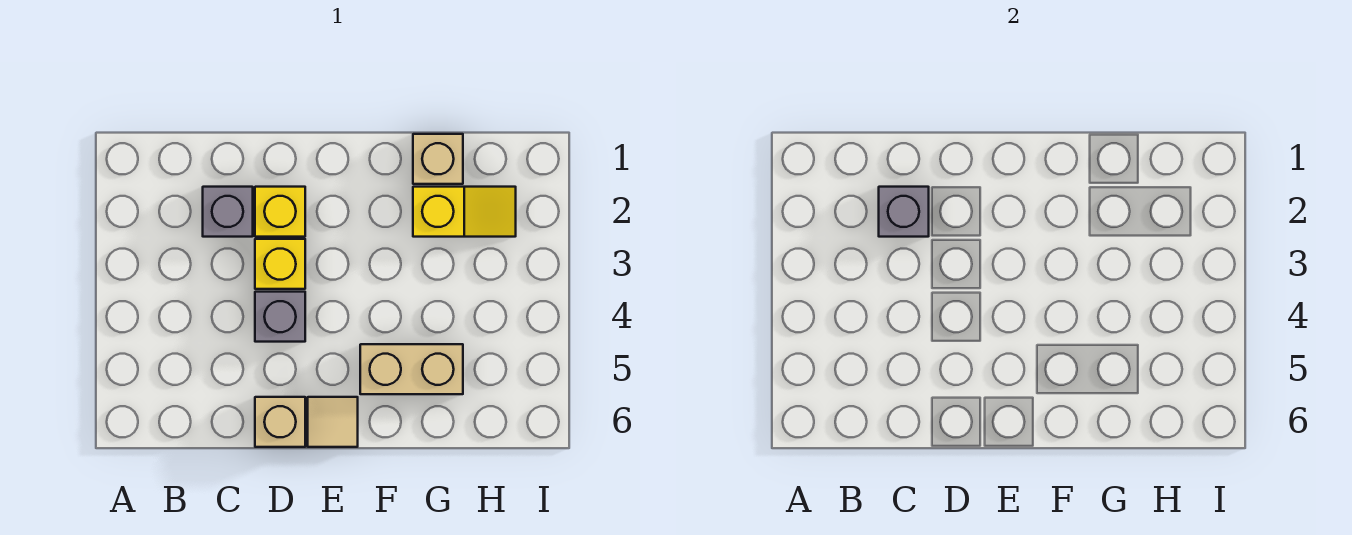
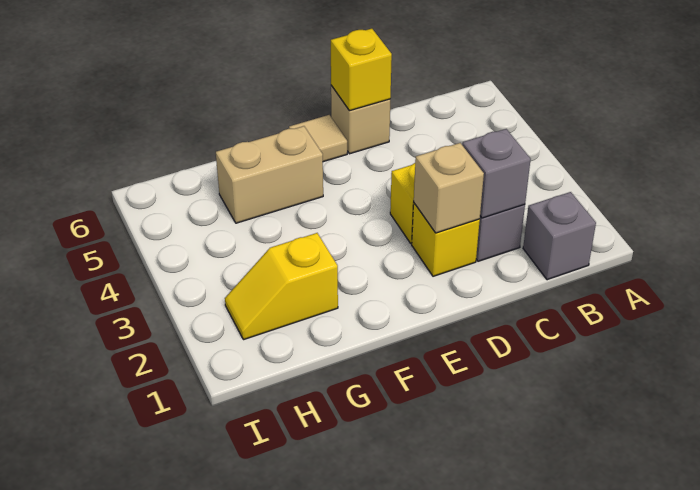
grey brick D4 level 1 -> grey brick B1 level 1
none -> yellow brick D6 level 2
tan brick G1 level 1 -> tan brick D2 level 2

